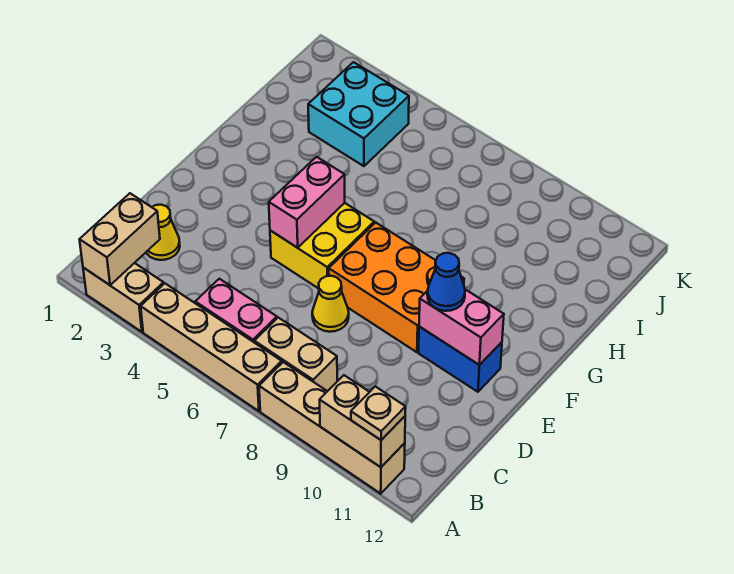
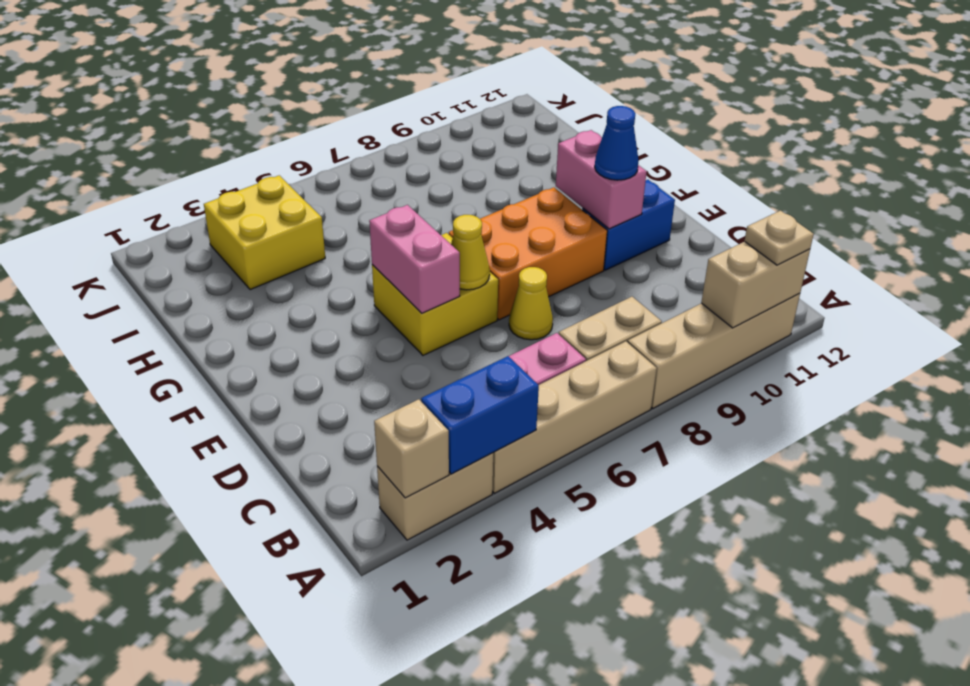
tan brick A2:B2 level 2 -> tan brick A2 level 2
none -> blue brick A3:A4 level 2
yellow cone C2 level 1 -> yellow cone E6 level 2
pink brick E10:E11 level 2 -> pink brick E10:F10 level 2
cyan brick I3:J4 level 1 -> yellow brick I3:J4 level 1

